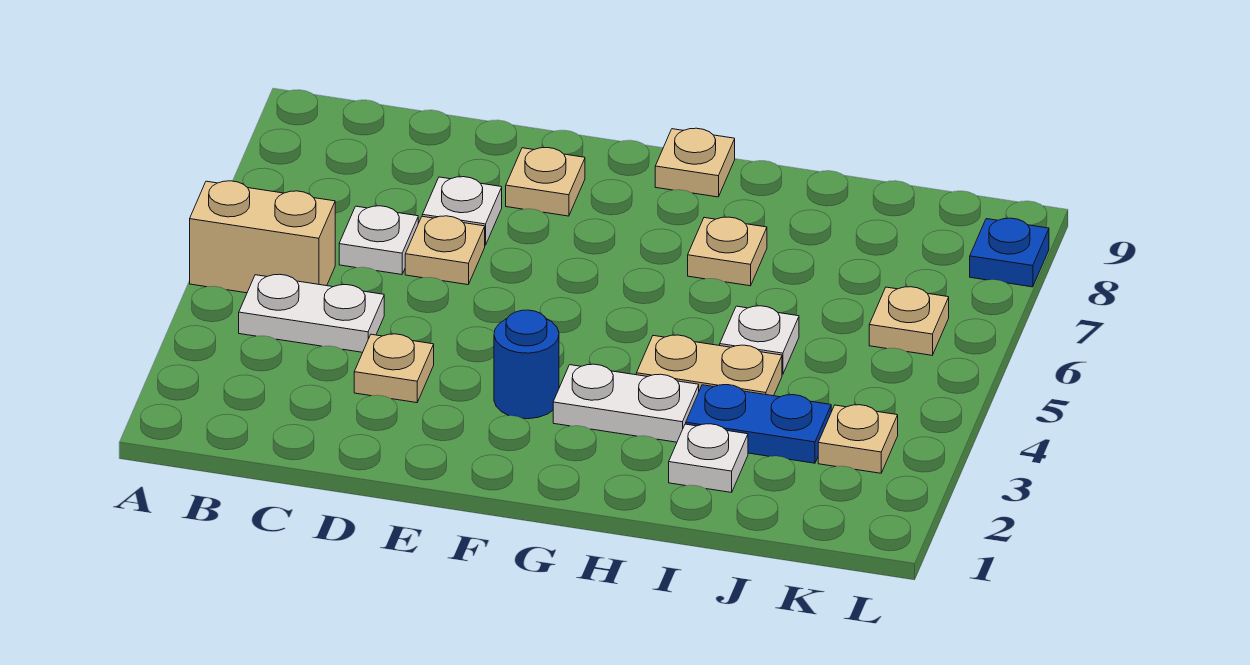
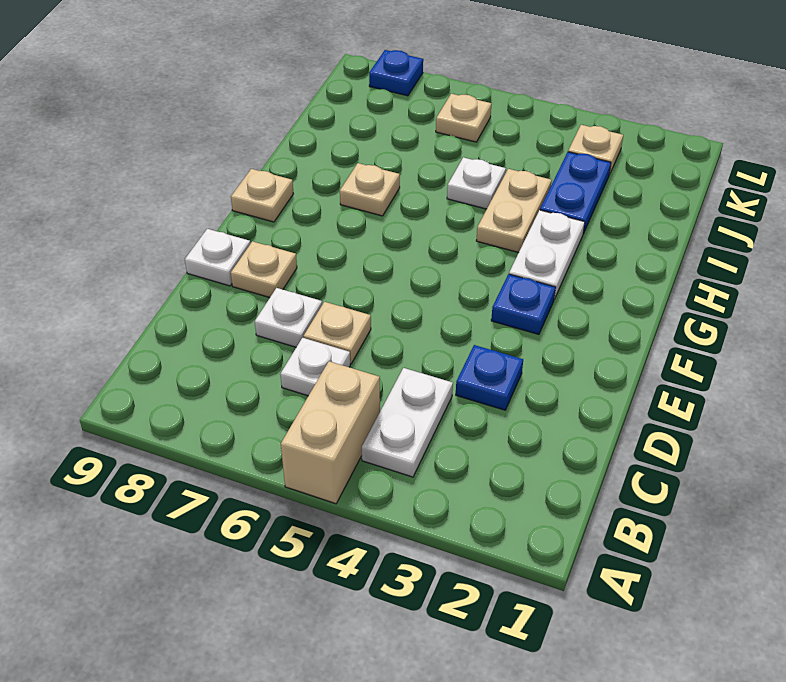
tan plate D3 level 1 -> blue plate D3 level 1
blue round brick F3 level 1 -> blue plate F3 level 1
white plate I2 level 1 -> white plate E9 level 1

